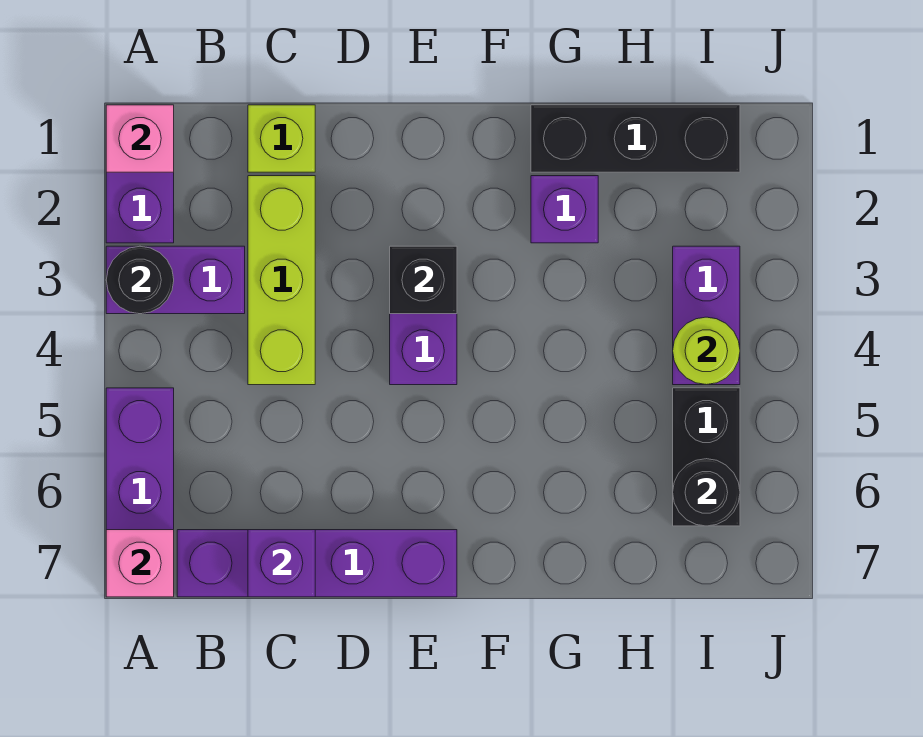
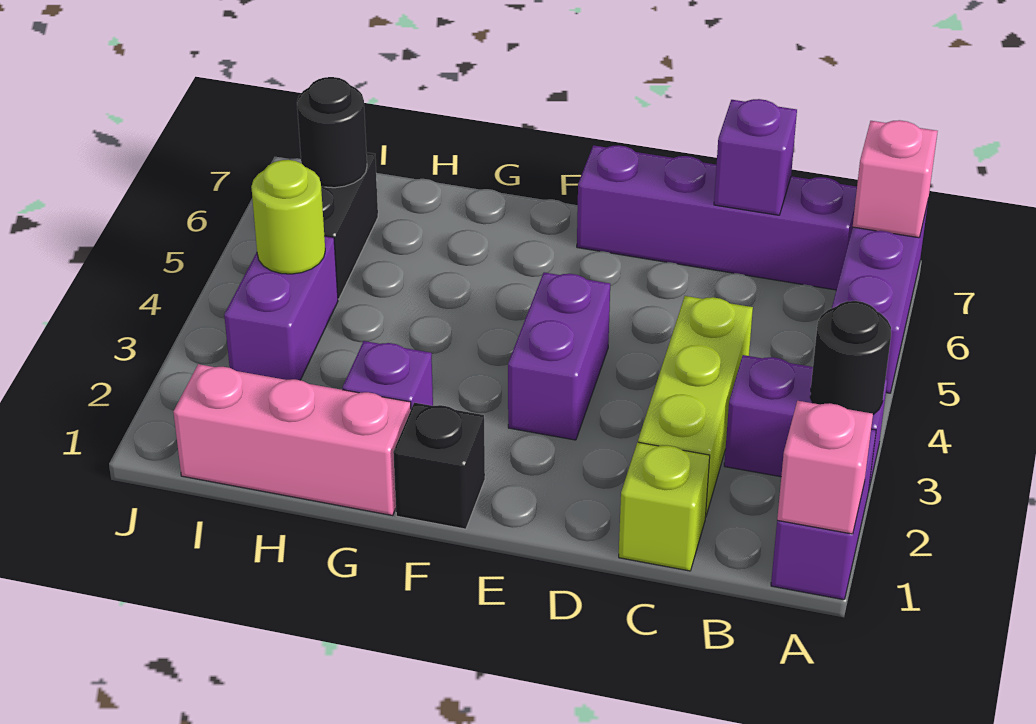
black brick E3 level 2 -> black brick F1 level 1
black brick G1:I1 level 1 -> pink brick G1:I1 level 1

